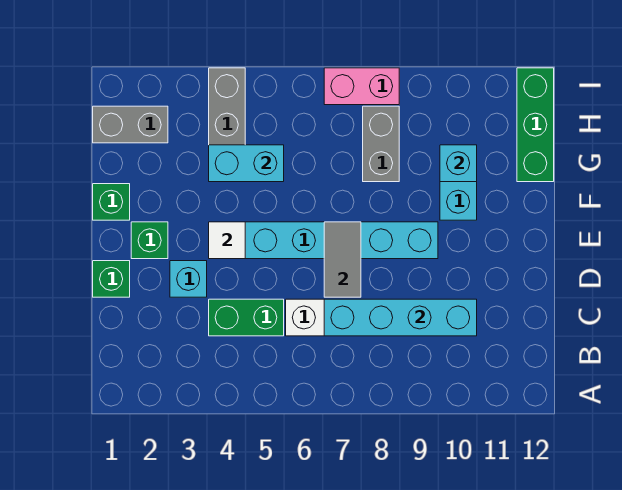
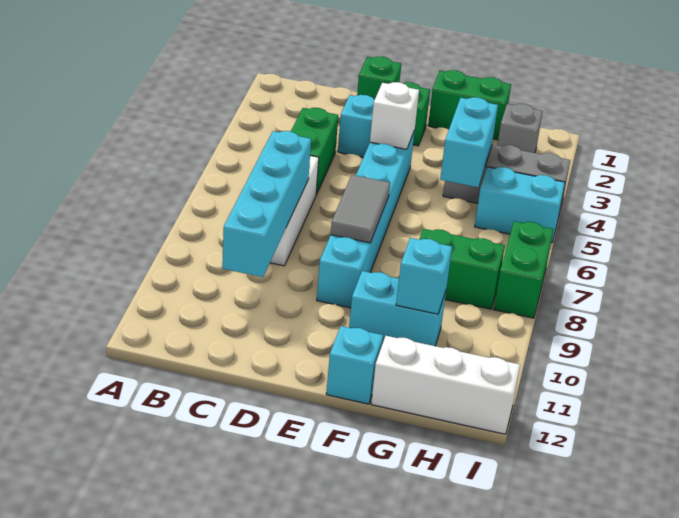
grey tile D7:E7 level 2 -> grey tile E7:E8 level 2
white tile E4 level 2 -> white brick E4 level 2
green brick F1 level 1 -> green brick F1:G1 level 1
none -> cyan brick F12 level 1
grey brick G8:H8 level 1 -> green brick G8:H8 level 1
green brick G12:I12 level 1 -> white brick G12:I12 level 1
grey brick H1:H2 level 1 -> grey brick H2 level 1
none -> cyan brick H5:I5 level 1
pink brick I7:I8 level 1 -> green brick I7:I8 level 1

